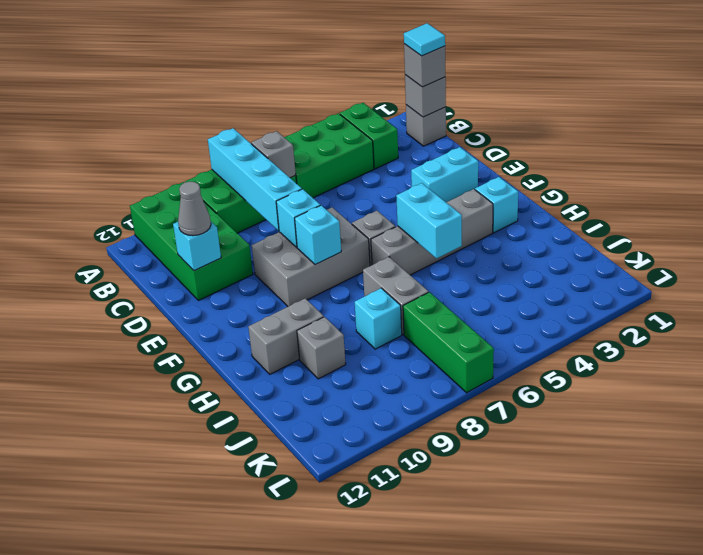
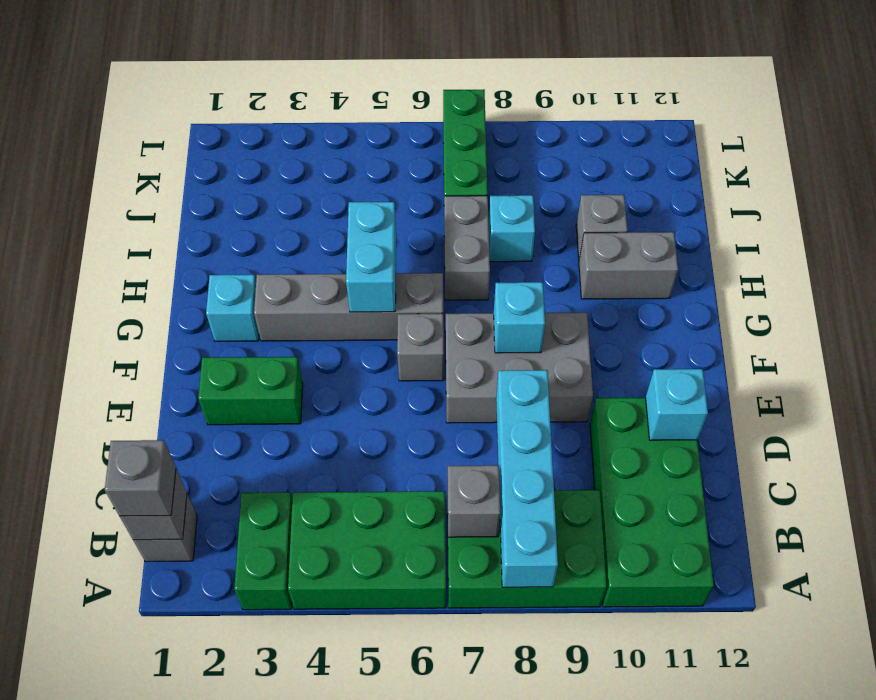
cyan tile B1 level 4 -> none
grey cone D11 level 3 -> none
cyan brick E2:E3 level 1 -> green brick E2:E3 level 1
cyan brick E8 level 2 -> none

